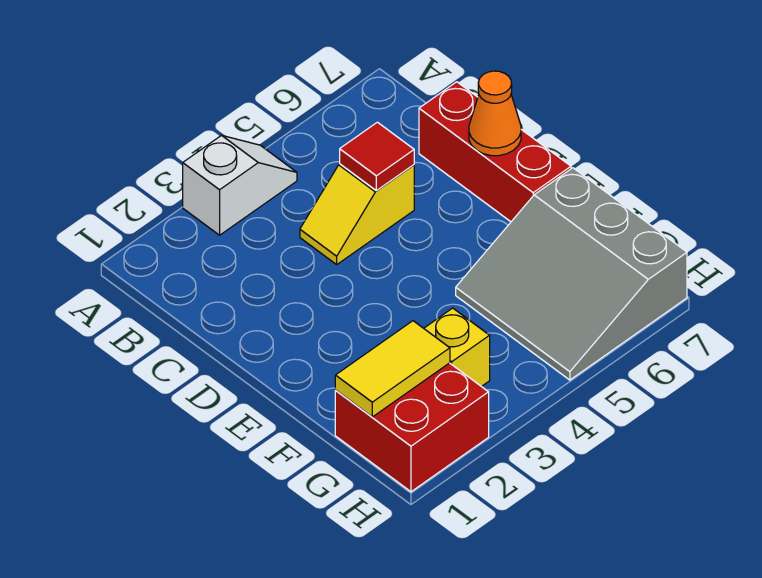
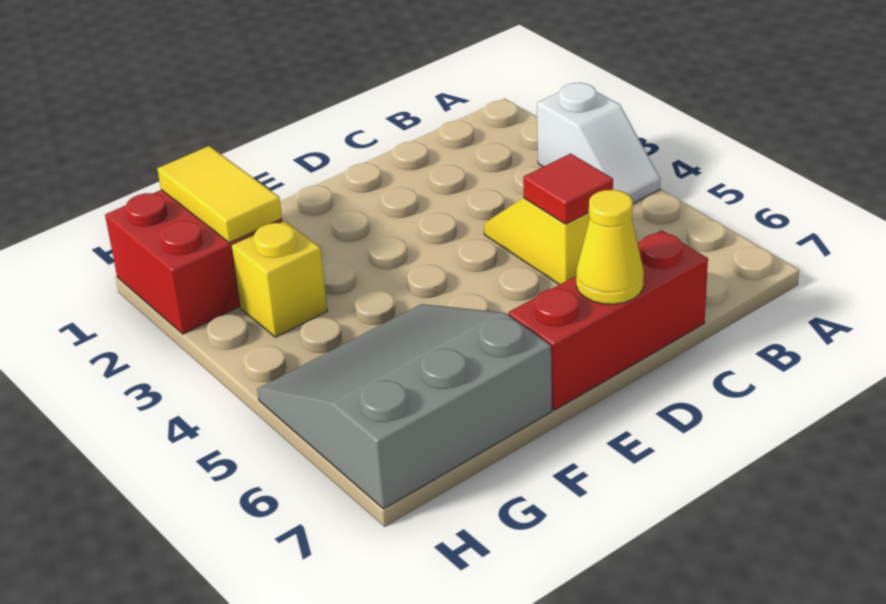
orange cone D7 level 2 -> yellow cone D7 level 2

